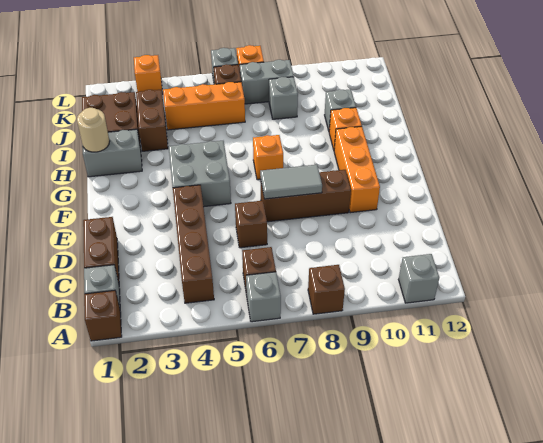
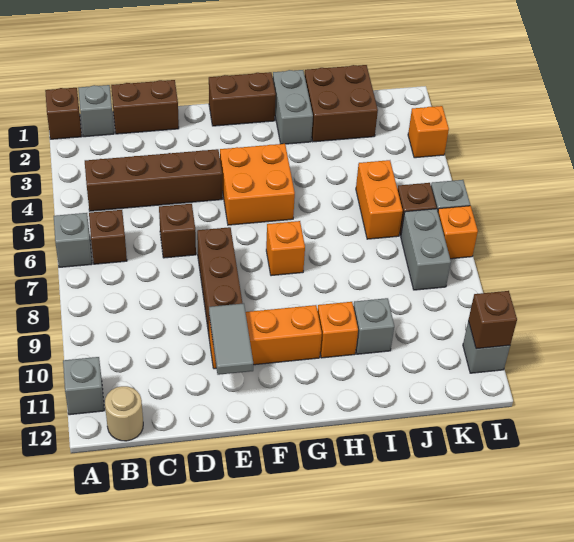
brown brick A8 level 1 -> brown brick L11 level 2
grey tile E7:E8 level 2 -> grey tile E10:E11 level 2
grey brick F4:G5 level 1 -> orange brick F4:G5 level 1
tan round brick H1 level 2 -> tan round brick B12 level 1
brown brick I3:J3 level 1 -> brown brick F1:G1 level 1
orange brick J4:J6 level 1 -> orange brick J5:J6 level 1
grey brick J8 level 1 -> grey brick L11 level 1

